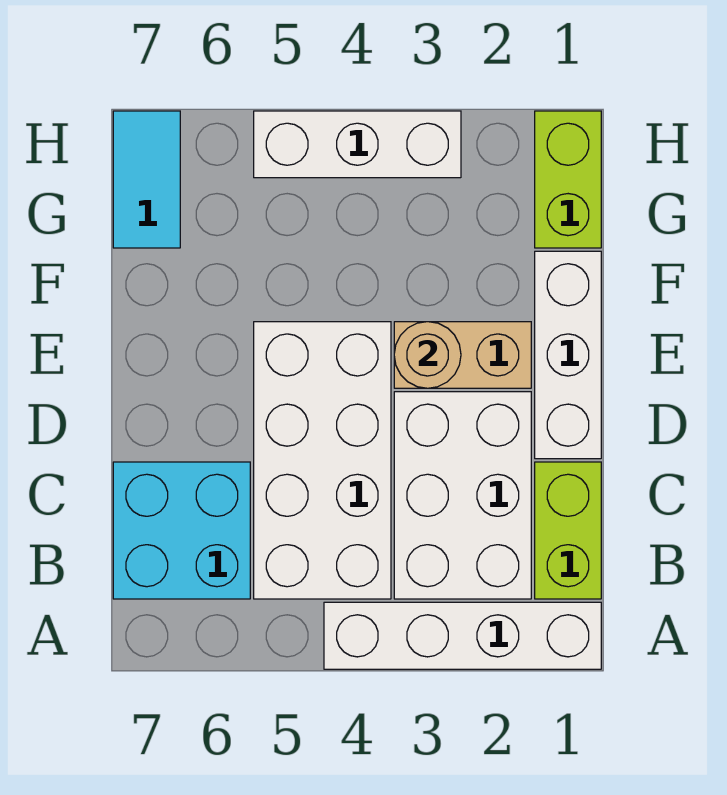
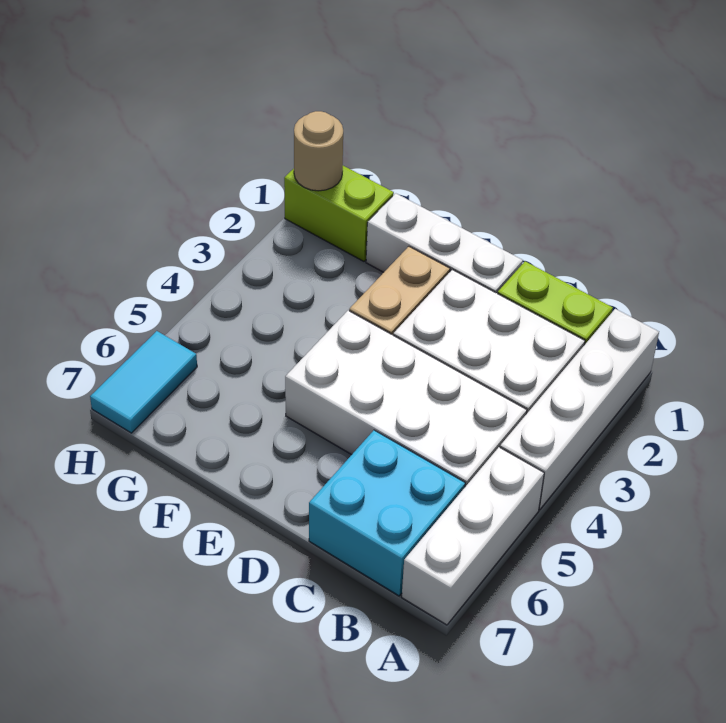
tan round brick E3 level 2 -> tan round brick H1 level 2
cyan tile G7:H7 level 1 -> cyan tile H6:H7 level 1
white brick H3:H5 level 1 -> white brick A5:A7 level 1

